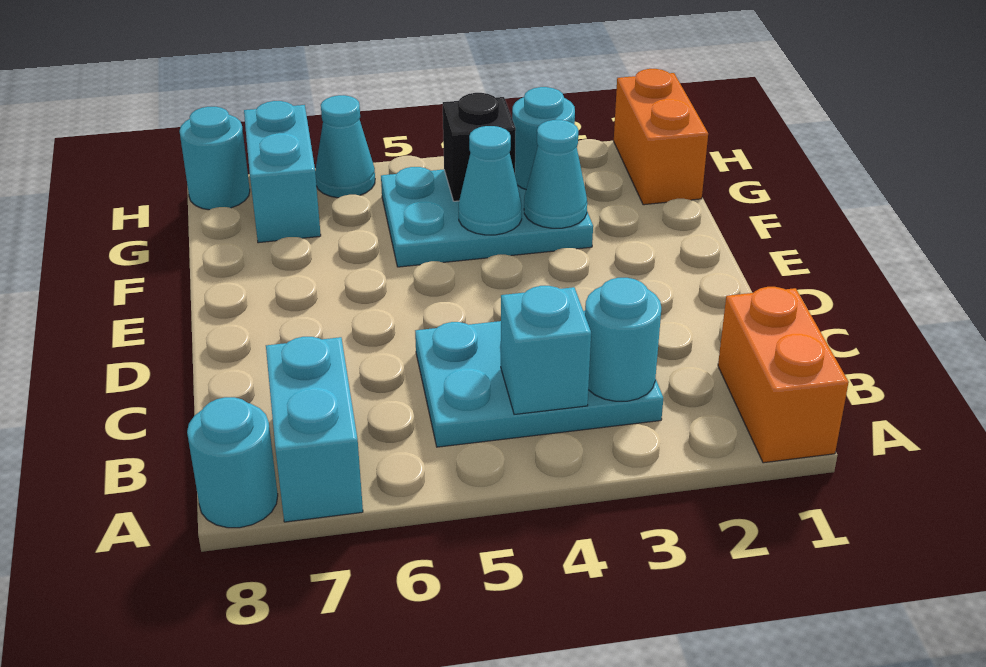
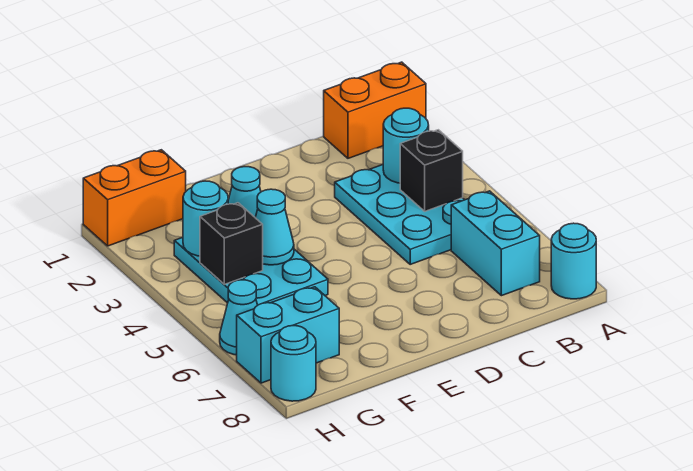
cyan brick A7:B7 level 1 -> cyan brick B6:B7 level 1
cyan brick B4 level 2 -> black brick B4 level 2

